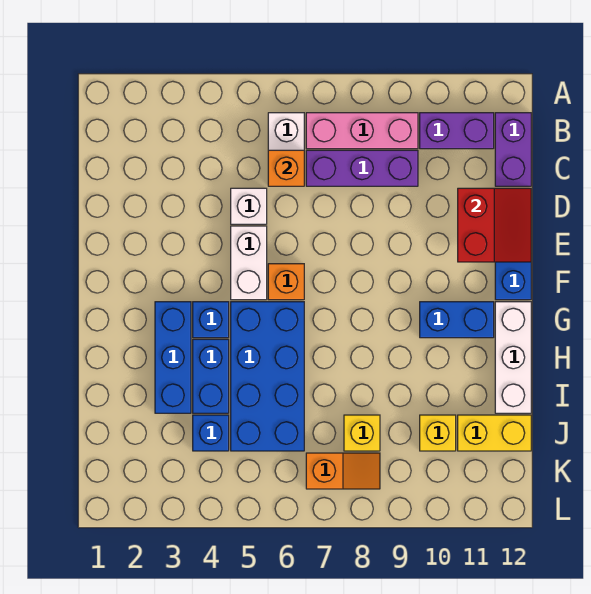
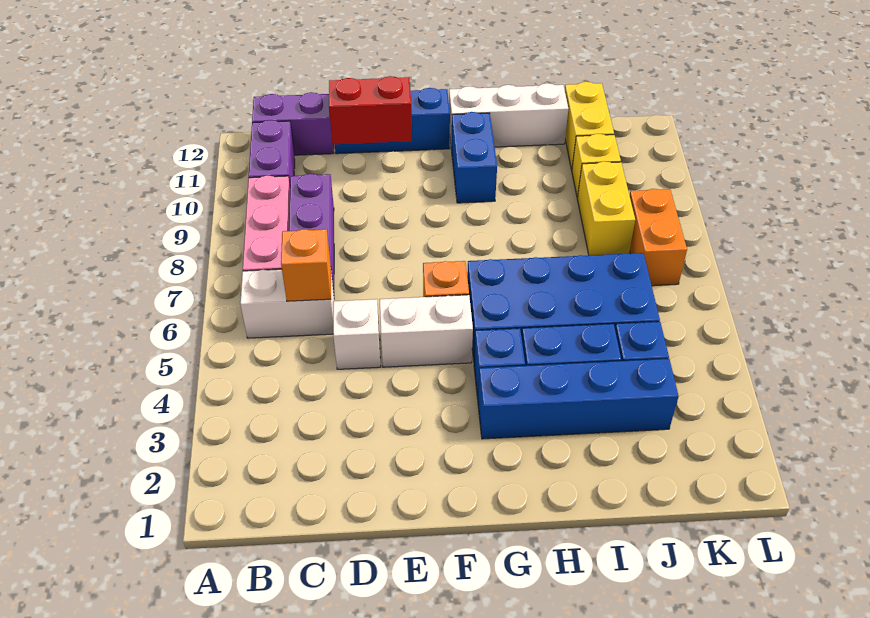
blue brick G3:I3 level 1 -> blue brick G3:J3 level 1
yellow brick J8 level 1 -> yellow brick J8:J9 level 1
orange slope K7:K8 level 1 top 7 -> orange brick K7:K8 level 1

